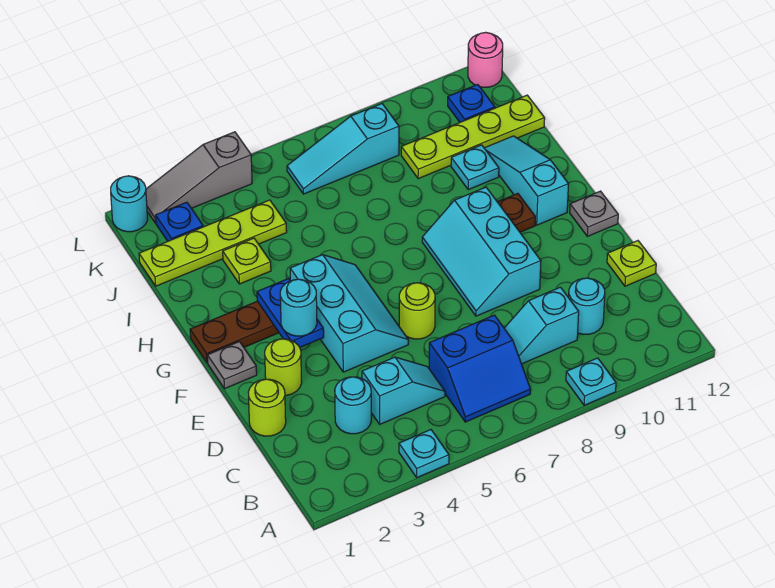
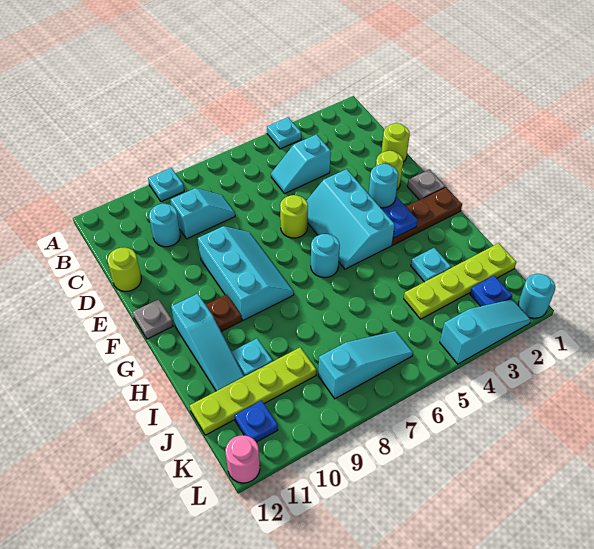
blue slope B6:C7 level 1 top C -> none
cyan round brick C3 level 1 -> cyan round brick G6 level 1
lime plate D12 level 1 -> lime round brick D12 level 1
lime plate I3 level 1 -> cyan plate I3 level 1
grey slope L2:L4 level 1 top 4 -> cyan slope L2:L4 level 1 top 4

